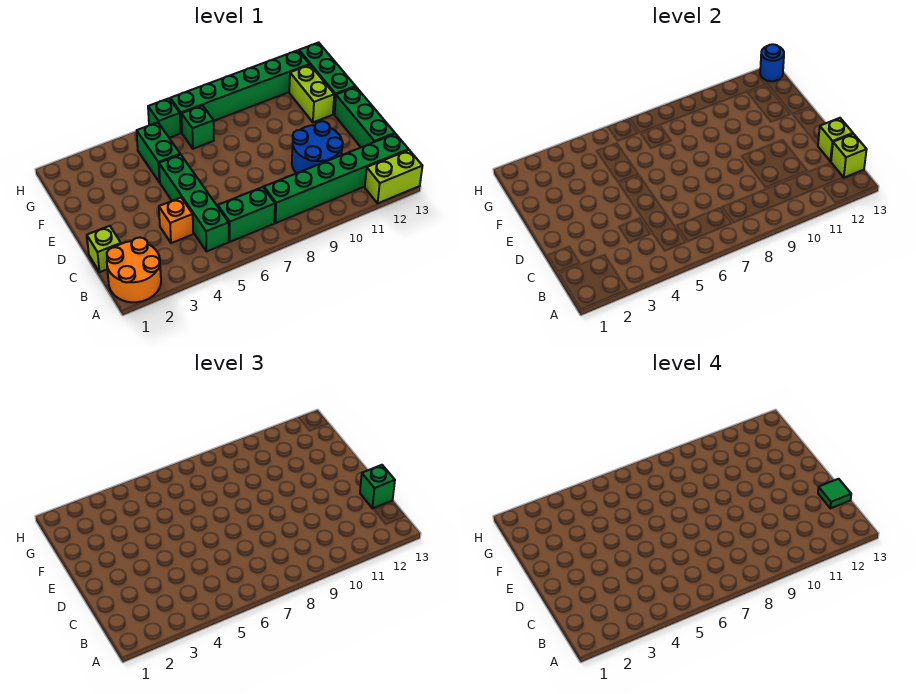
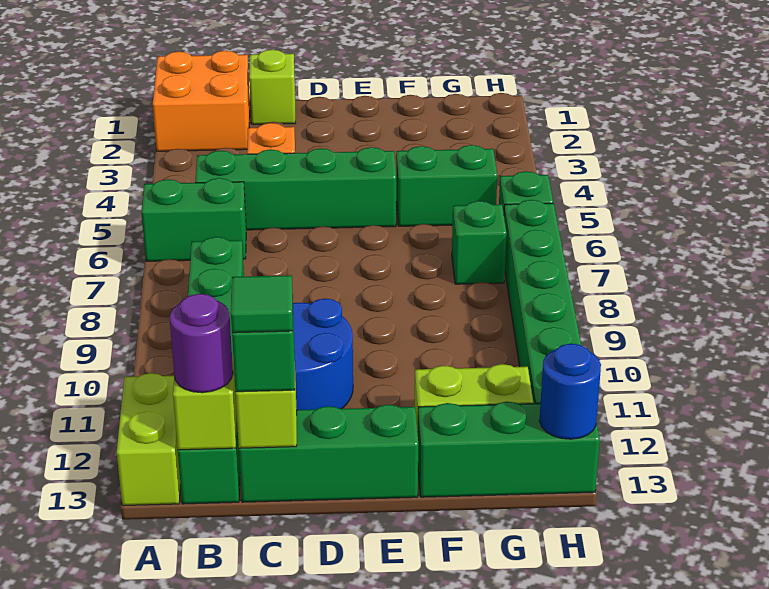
orange round brick A1:B2 level 1 -> orange brick A1:B2 level 1
green brick B6:B7 level 1 -> green brick A6:B6 level 1
none -> purple round brick B13 level 3

